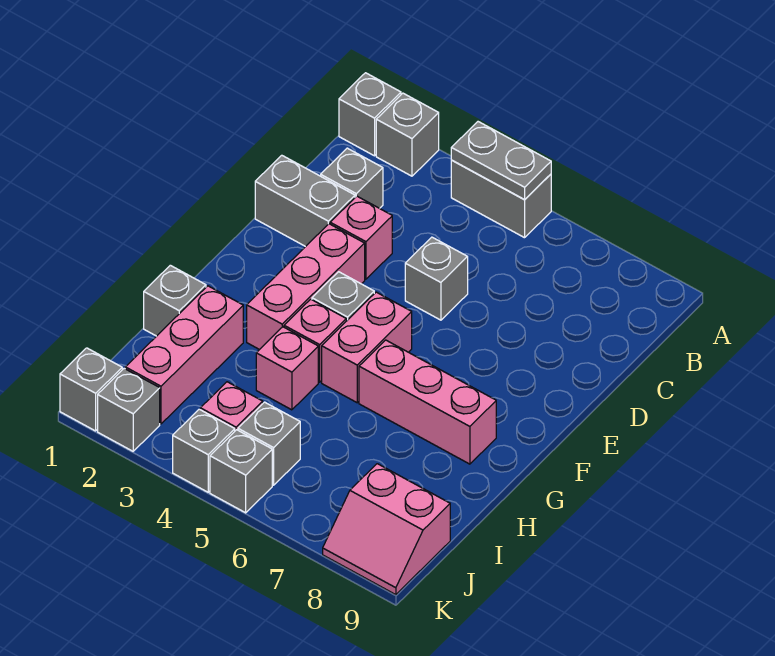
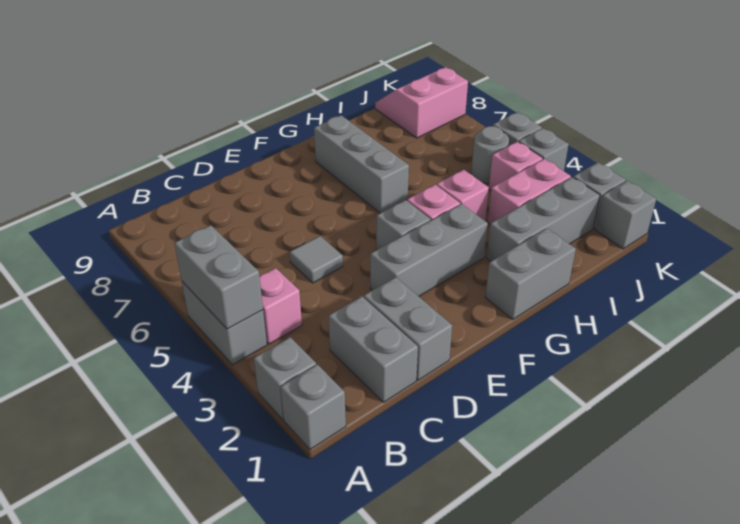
grey plate A4:A5 level 2 -> grey brick A4:A5 level 2
grey brick C2 level 1 -> grey brick C1:C2 level 1
pink brick D3 level 1 -> pink brick B4 level 1
grey brick D5 level 1 -> grey tile D5 level 1
pink brick E3:G3 level 1 -> grey brick E3:G3 level 1
pink brick F5:G5 level 1 -> pink brick I3:J3 level 1
pink brick G6:G8 level 1 -> grey brick G6:G8 level 1
grey brick H1 level 1 -> grey brick G1:H1 level 1
pink brick H2:J2 level 1 -> grey brick H2:J2 level 1
grey brick J5 level 1 -> grey round brick J5 level 1
pink slope J8:K9 level 1 top J -> pink slope J8:K9 level 1 top 8

